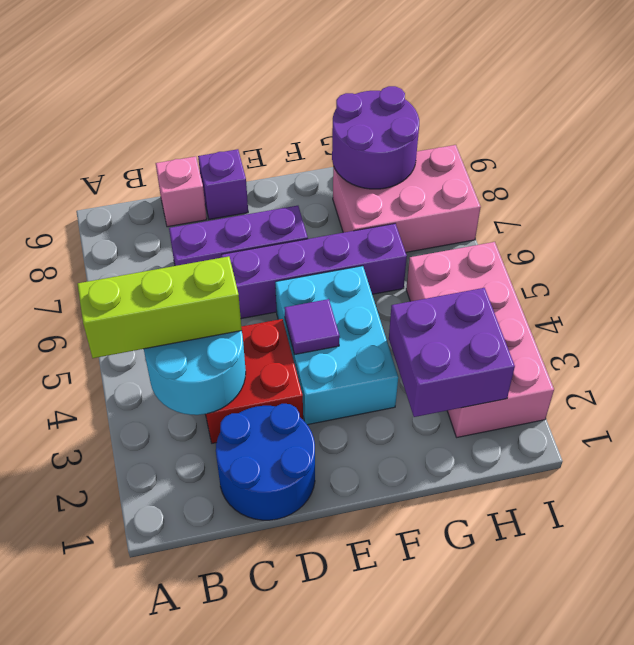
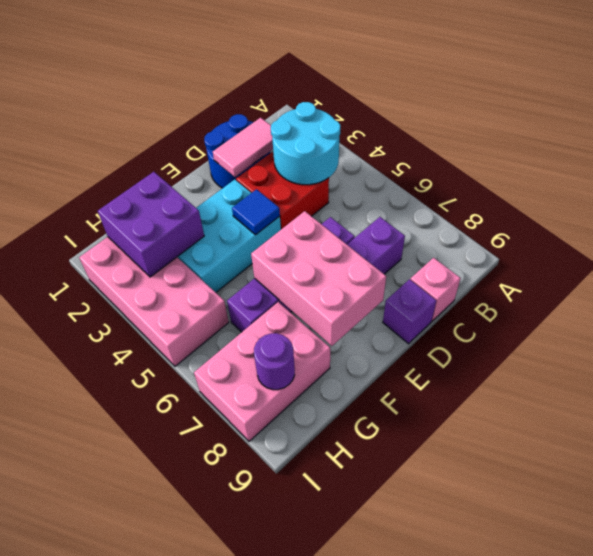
lime brick A4:C4 level 3 -> none
none -> pink tile C2:D2 level 2
cyan brick E3:F5 level 1 -> cyan brick E3:G4 level 1
purple tile E4 level 2 -> blue tile E4 level 2
none -> pink brick E6:F8 level 2
purple round brick G8:H9 level 2 -> purple round brick H8 level 2

